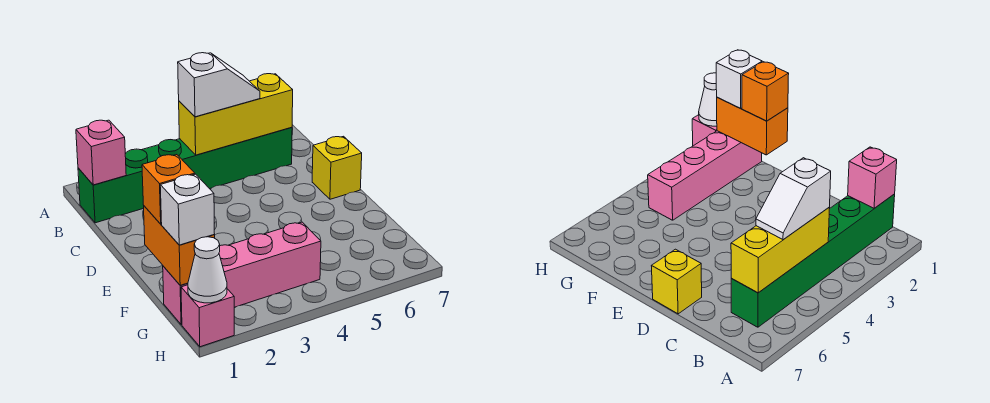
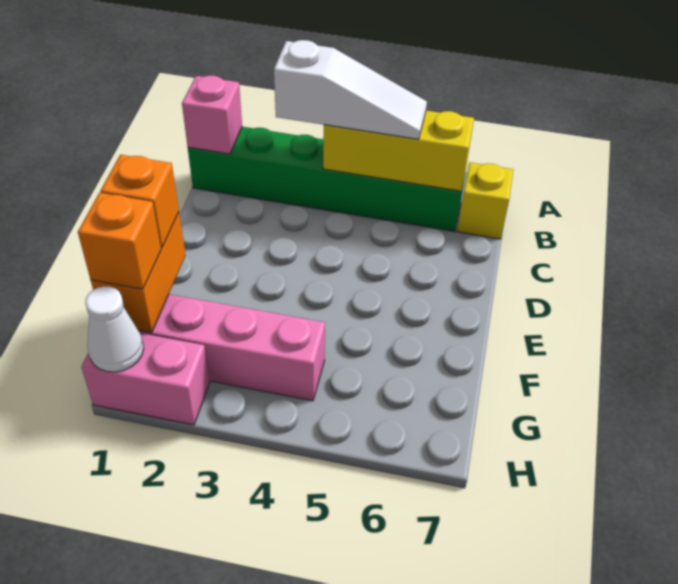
white slope B4:B5 level 3 top 4 -> white slope B3:B5 level 3 top 3
yellow brick D7 level 1 -> yellow brick B7 level 1
white brick G1 level 3 -> orange brick G1 level 3
pink brick H1 level 1 -> pink brick H1:H2 level 1

